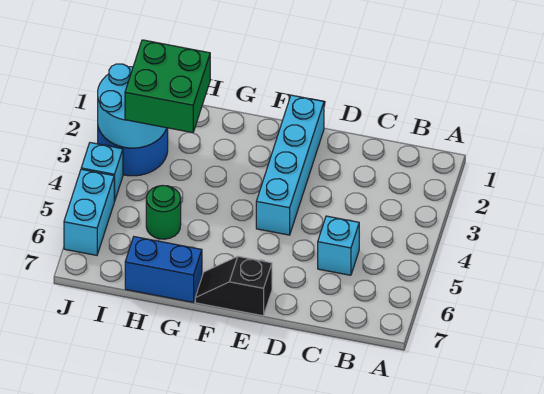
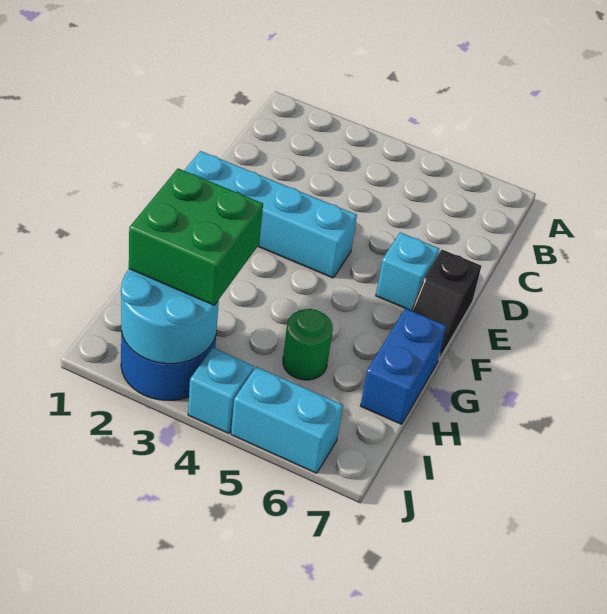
cyan brick C5 level 1 -> cyan brick E6 level 1

